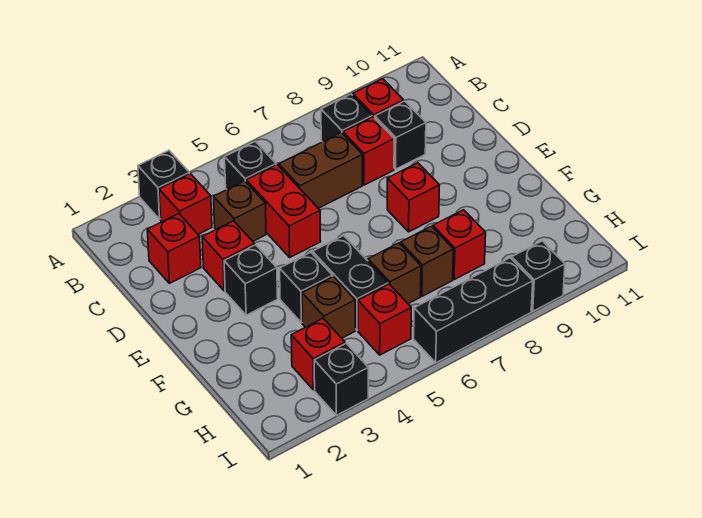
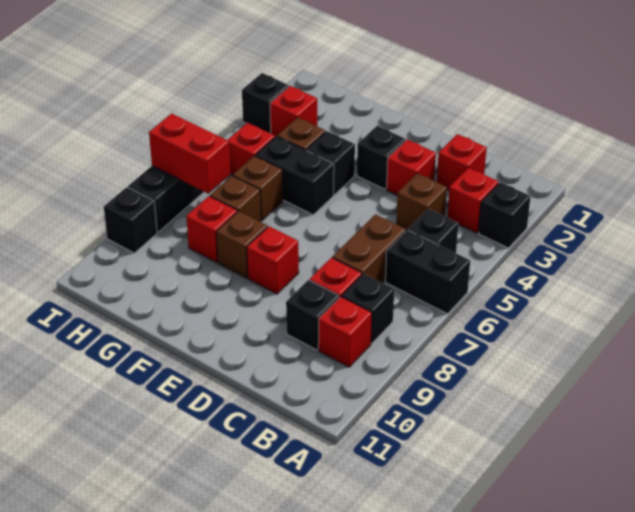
none -> black brick A6:B6 level 1
red brick C5:D5 level 1 -> red brick H7:I7 level 2
none -> brown brick F8 level 1

